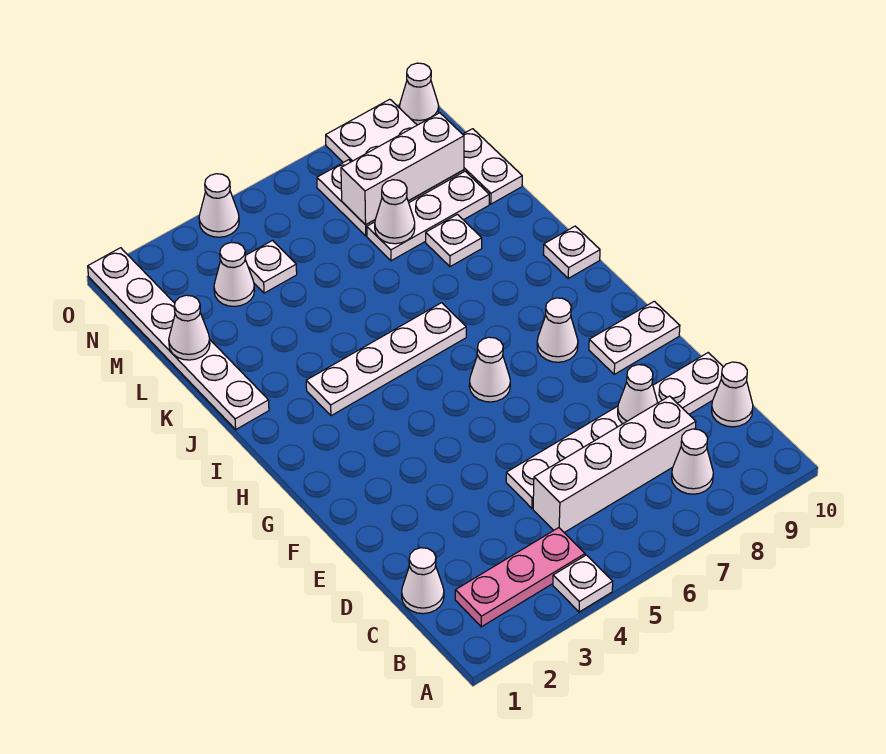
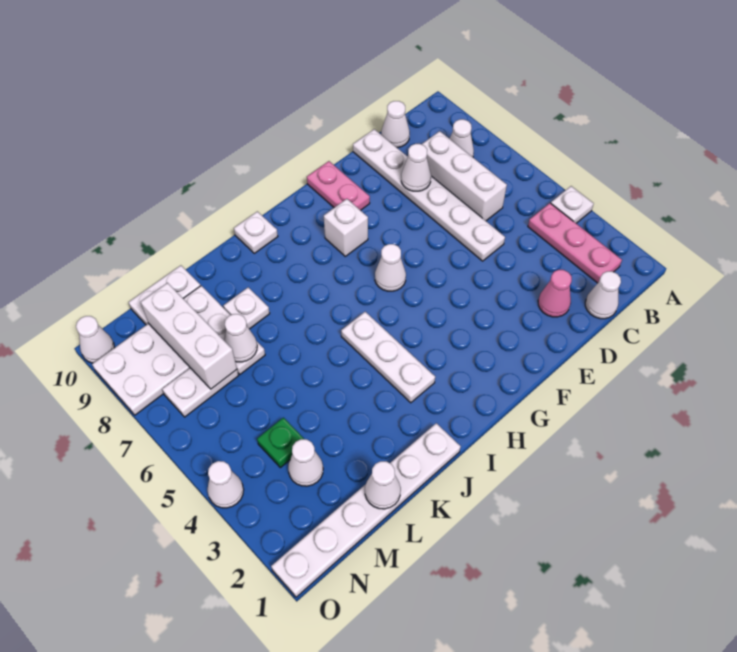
white brick C5:C8 level 1 -> white brick C6:C8 level 1
none -> pink cone D2 level 1
white plate F9:F10 level 1 -> pink plate F9:F10 level 1
white cone G8 level 1 -> white brick G8 level 1
white plate I3:I6 level 1 -> white plate I3:I5 level 1
white plate M4 level 1 -> green plate M4 level 1

